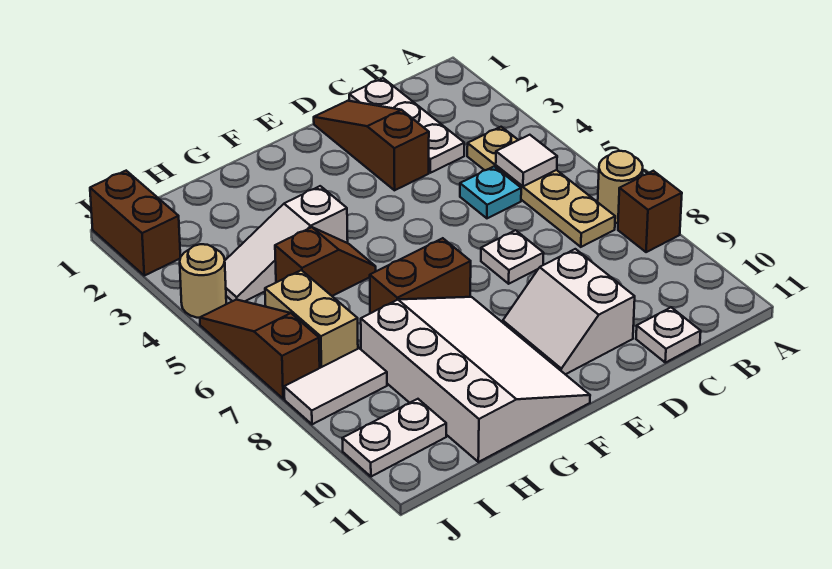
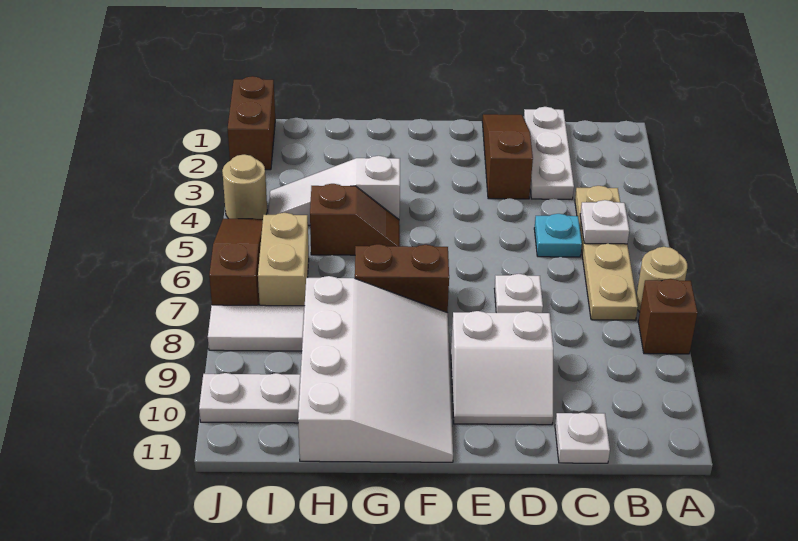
white tile B5 level 2 -> white plate B5 level 2
white slope D9:E10 level 1 top D -> white slope D9:E10 level 1 top 9

